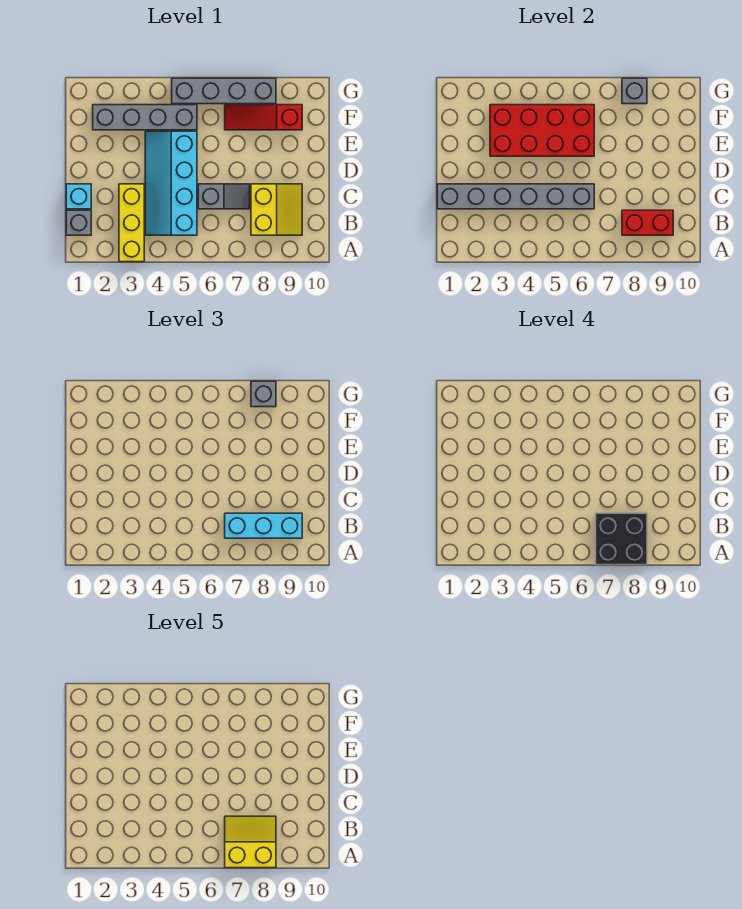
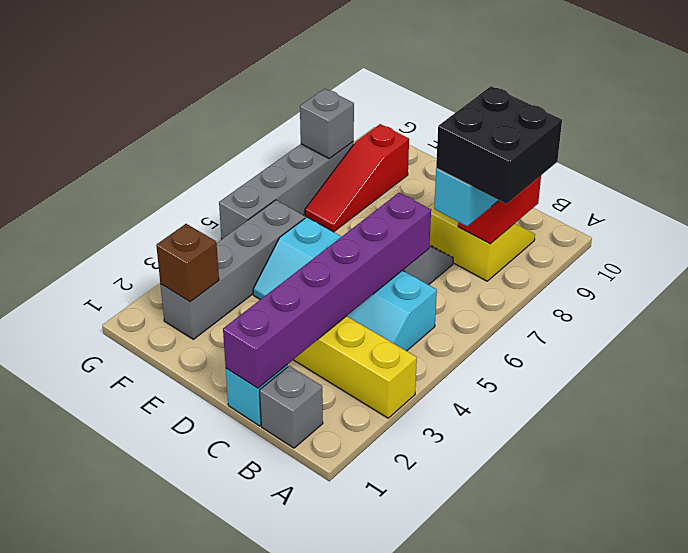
yellow slope A7:B8 level 5 top A -> none
grey brick C1:C6 level 2 -> purple brick C1:C6 level 2
red brick E3:F6 level 2 -> none
none -> brown brick F2 level 2
grey brick G8 level 3 -> none

